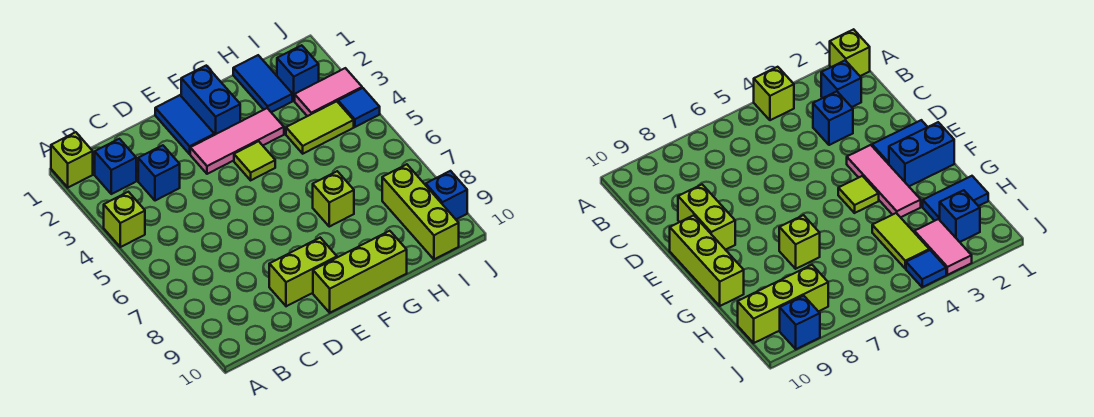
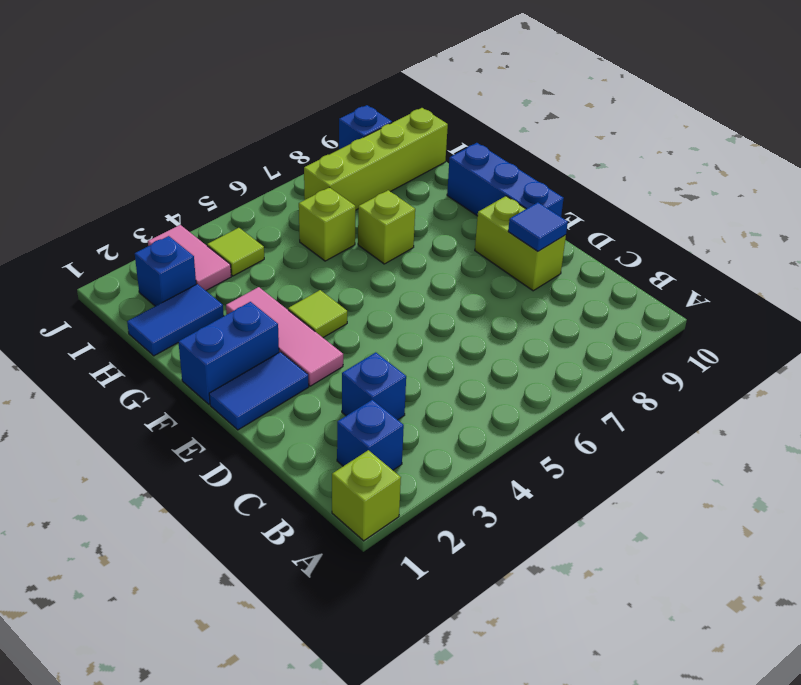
lime brick A4 level 1 -> lime brick H6 level 1
lime brick E10:G10 level 1 -> blue brick E10:G10 level 1
lime tile H4:I4 level 1 -> lime tile I4 level 1
lime brick I8:I10 level 1 -> lime brick I7:I10 level 1
blue tile J4 level 1 -> blue tile D9 level 2

